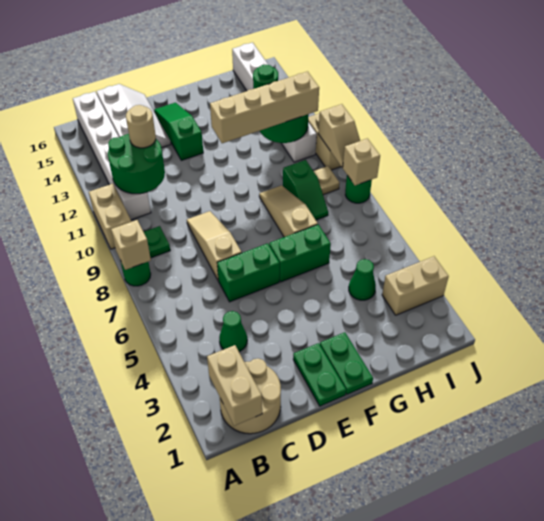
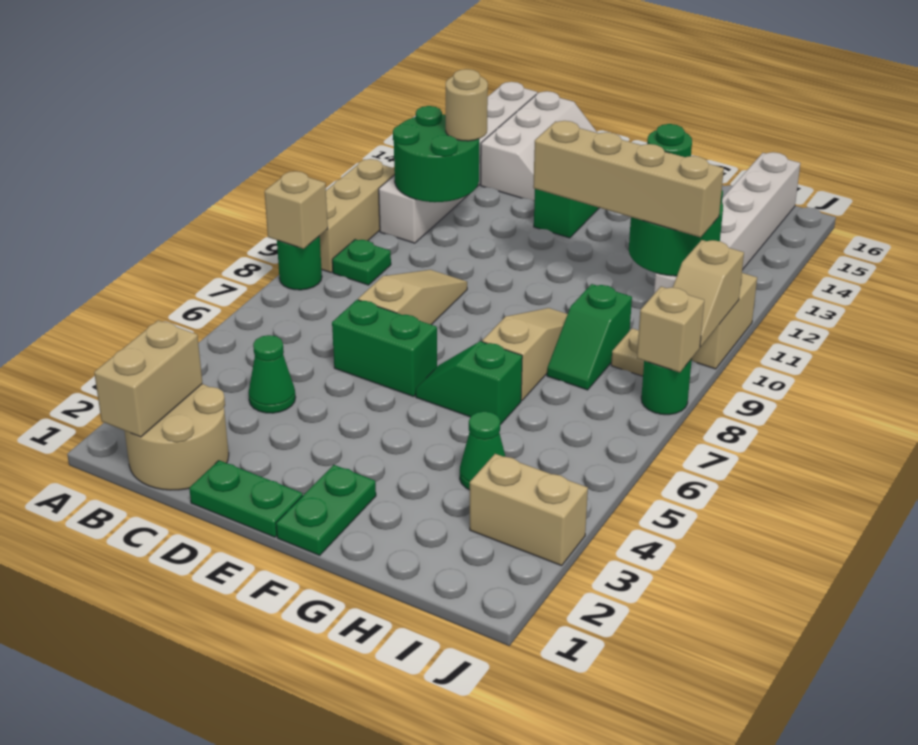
tan brick A10:A11 level 1 -> tan brick A9:A11 level 1
green plate E1:E2 level 1 -> green plate D1:E1 level 1
green brick F6:G6 level 1 -> green slope F6:G6 level 1 top G

